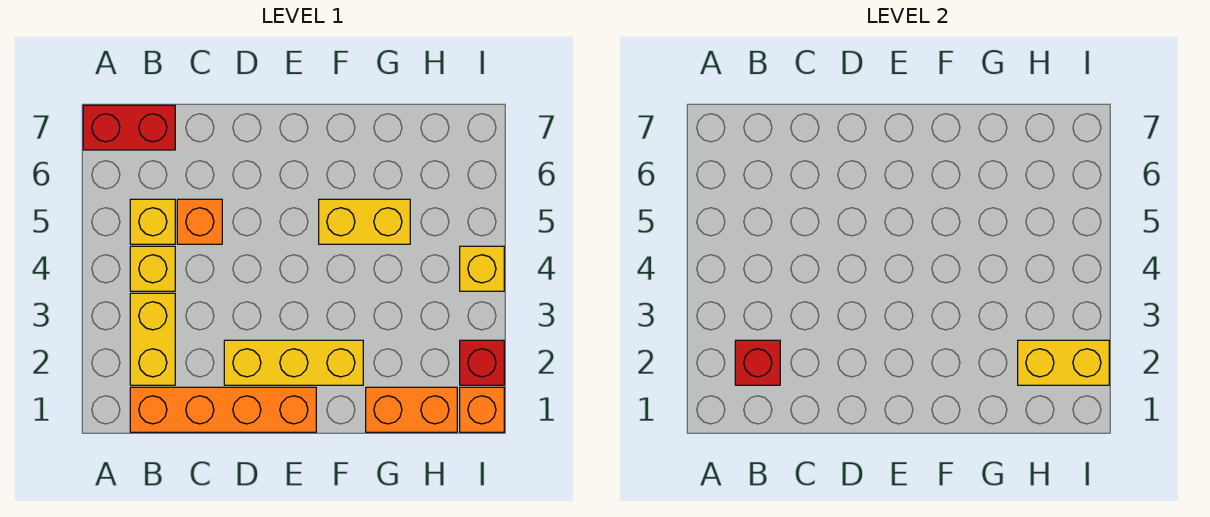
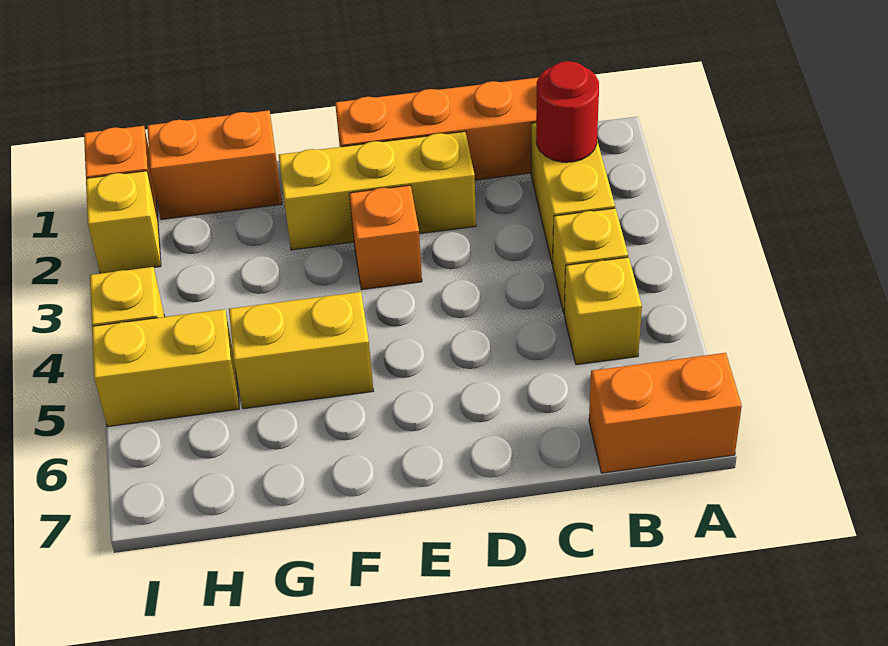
red brick A7:B7 level 1 -> orange brick A7:B7 level 1
red brick B2 level 2 -> red round brick B2 level 2
orange brick C5 level 1 -> orange brick E3 level 1
yellow brick H2:I2 level 2 -> yellow brick H5:I5 level 1
red brick I2 level 1 -> yellow brick I2 level 1

